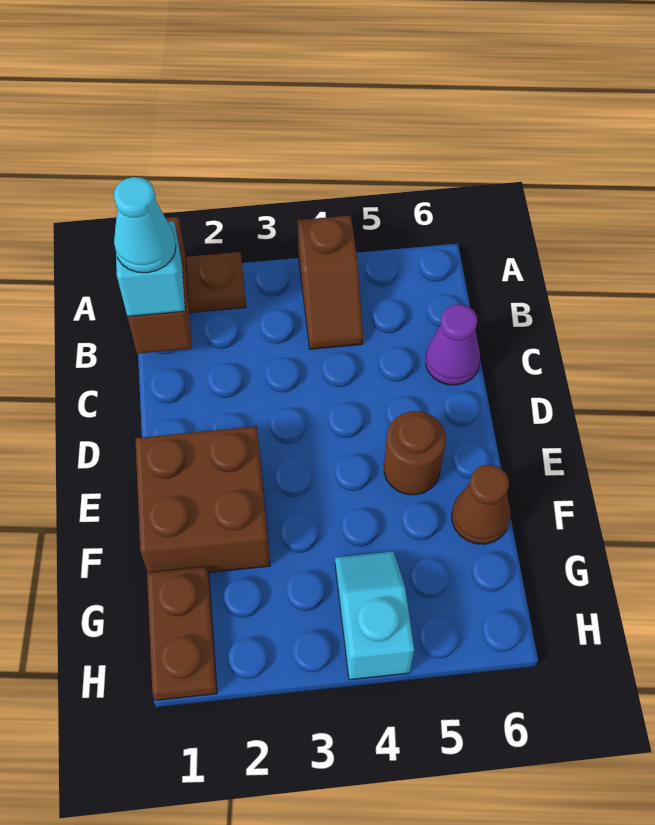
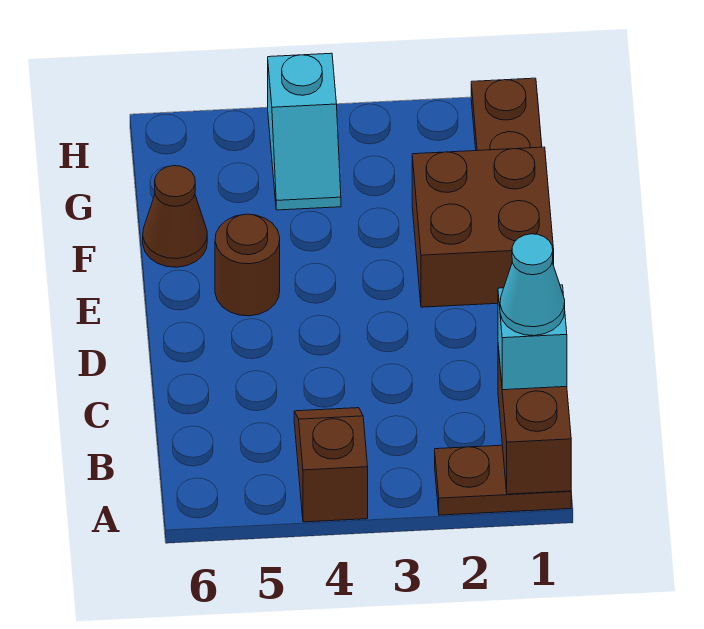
purple cone C6 level 1 -> none

